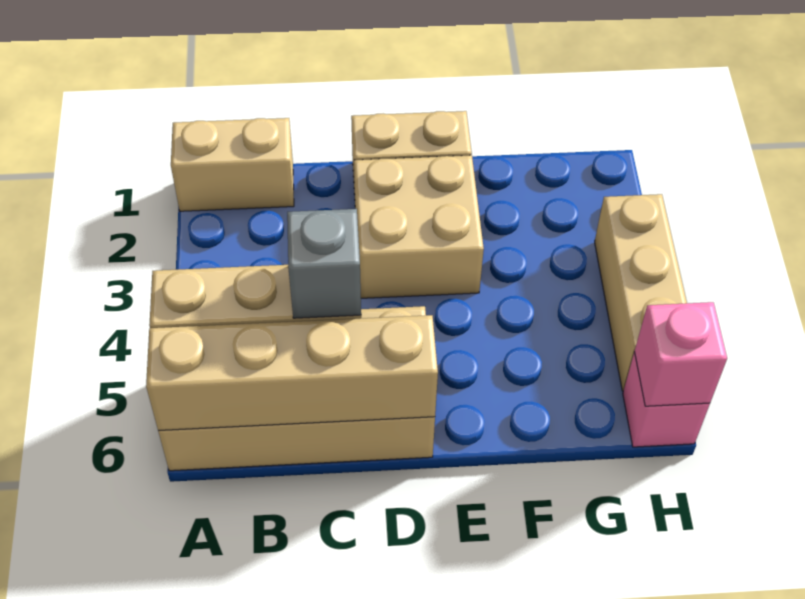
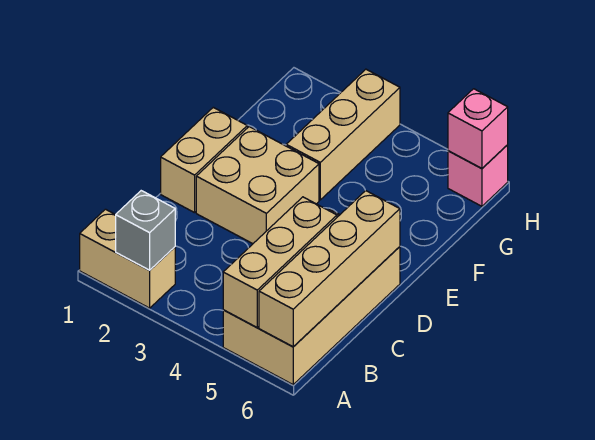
tan brick A1:B1 level 1 -> tan brick A1:A2 level 1
grey brick C5 level 3 -> grey brick A2 level 2
tan brick H3:H5 level 1 -> tan brick F3:H3 level 1

